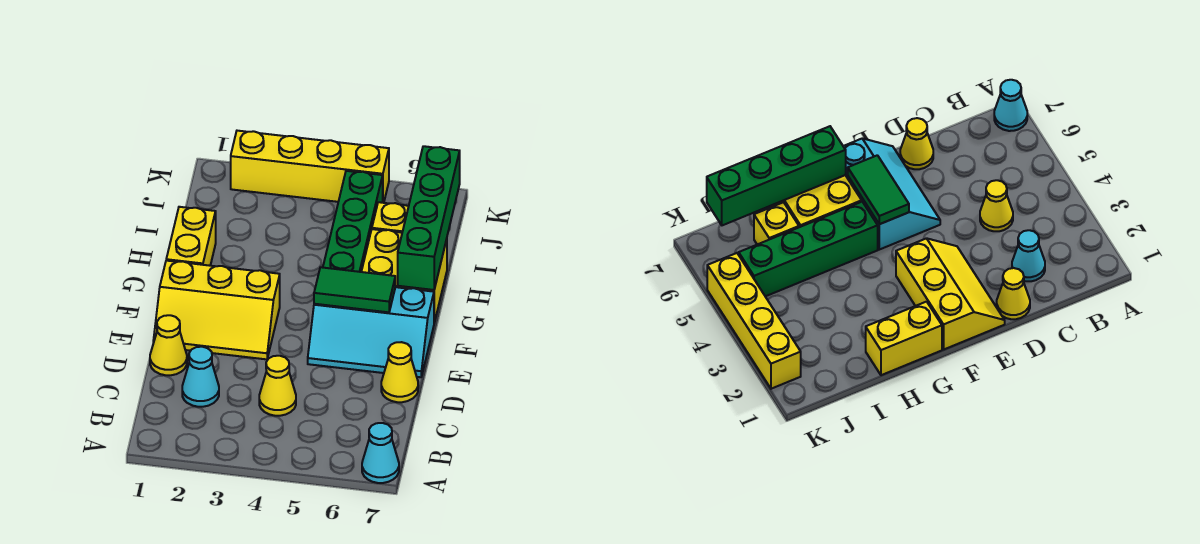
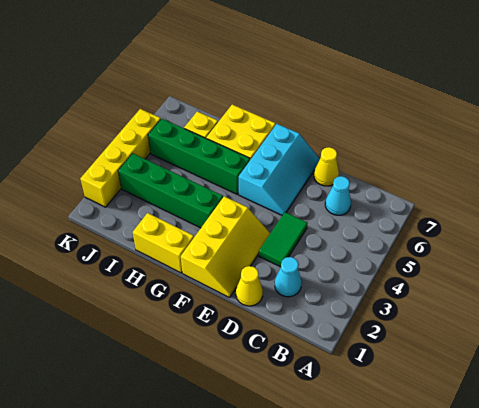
cyan cone A7 level 1 -> cyan cone C6 level 1
yellow cone C4 level 1 -> none
green tile F5:F6 level 2 -> green tile D3:D4 level 1
green brick G7:J7 level 2 -> green brick G3:J3 level 1

